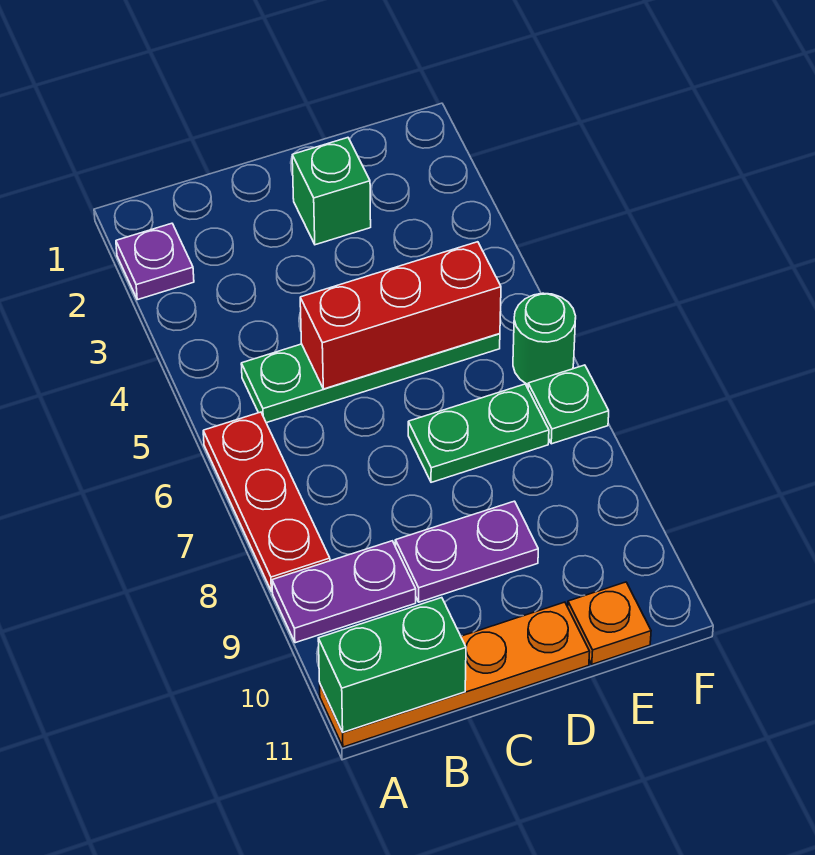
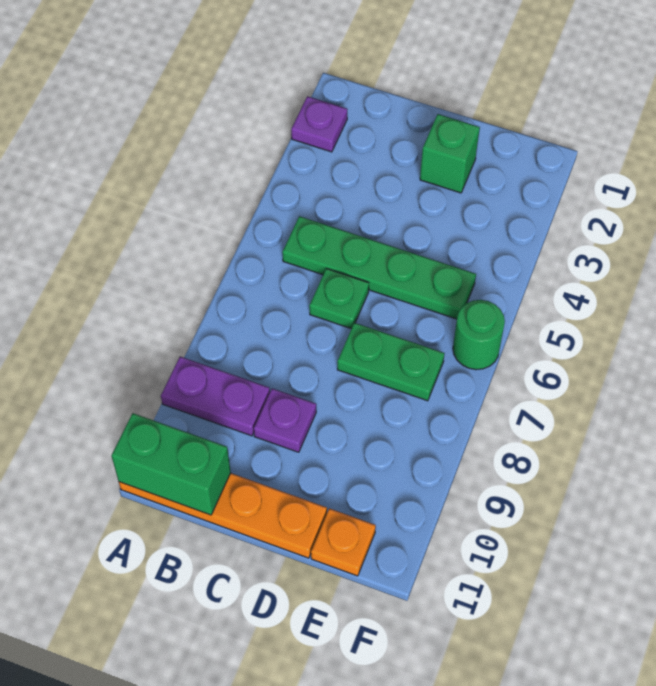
red plate A6:A8 level 1 -> none
red brick C5:E5 level 2 -> none
purple plate C9:D9 level 1 -> purple plate C9 level 1
green plate F7 level 1 -> green plate C6 level 1

